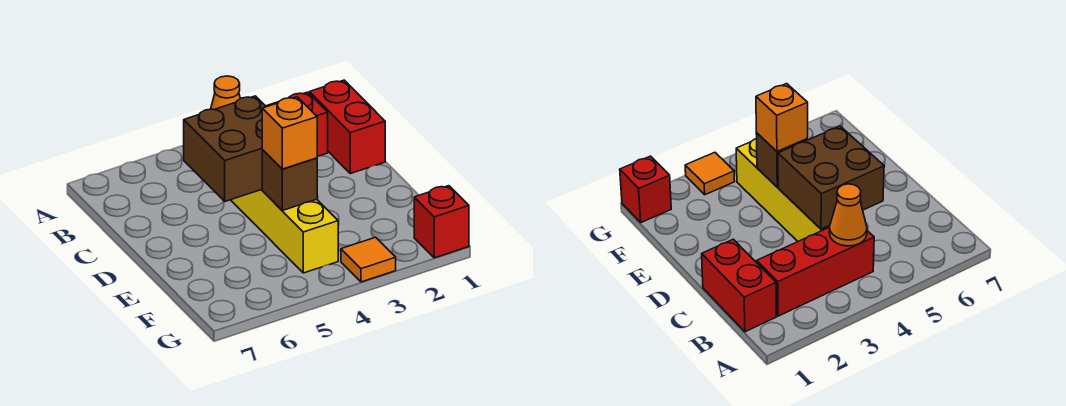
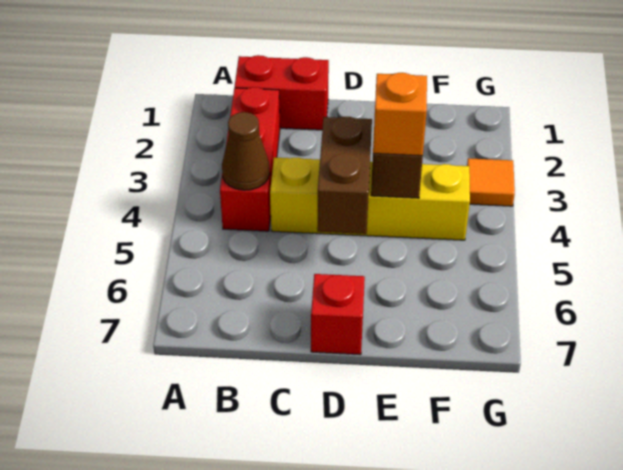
orange cone B4 level 2 -> brown cone B4 level 2
brown brick C4:D5 level 2 -> brown brick D4:D5 level 2
red brick G1 level 1 -> red brick D7 level 1

